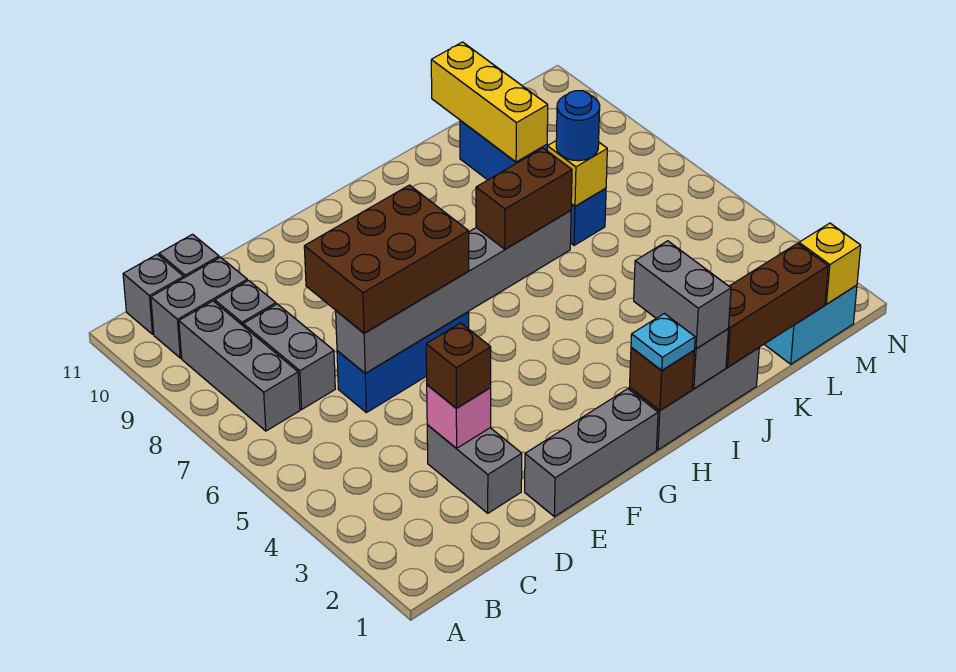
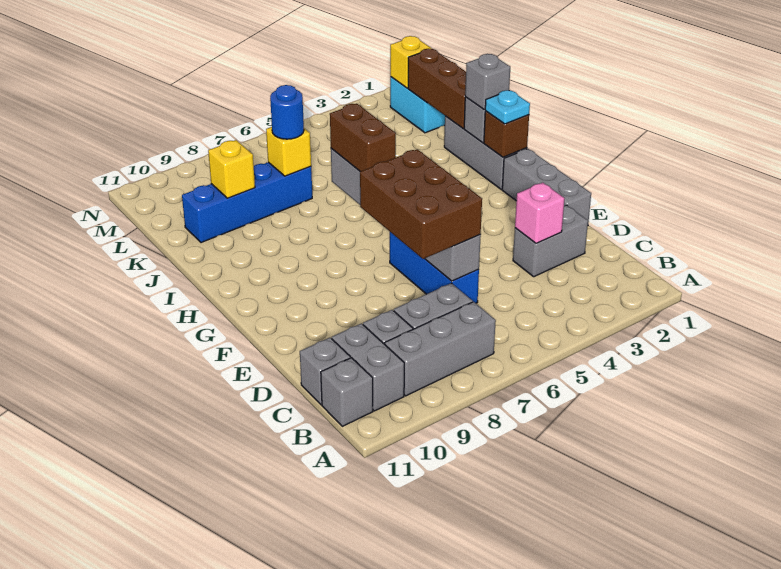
brown brick D3 level 3 -> none
grey brick I1:I2 level 3 -> grey brick I1 level 3
yellow brick K9:K11 level 2 -> yellow brick K9 level 2

